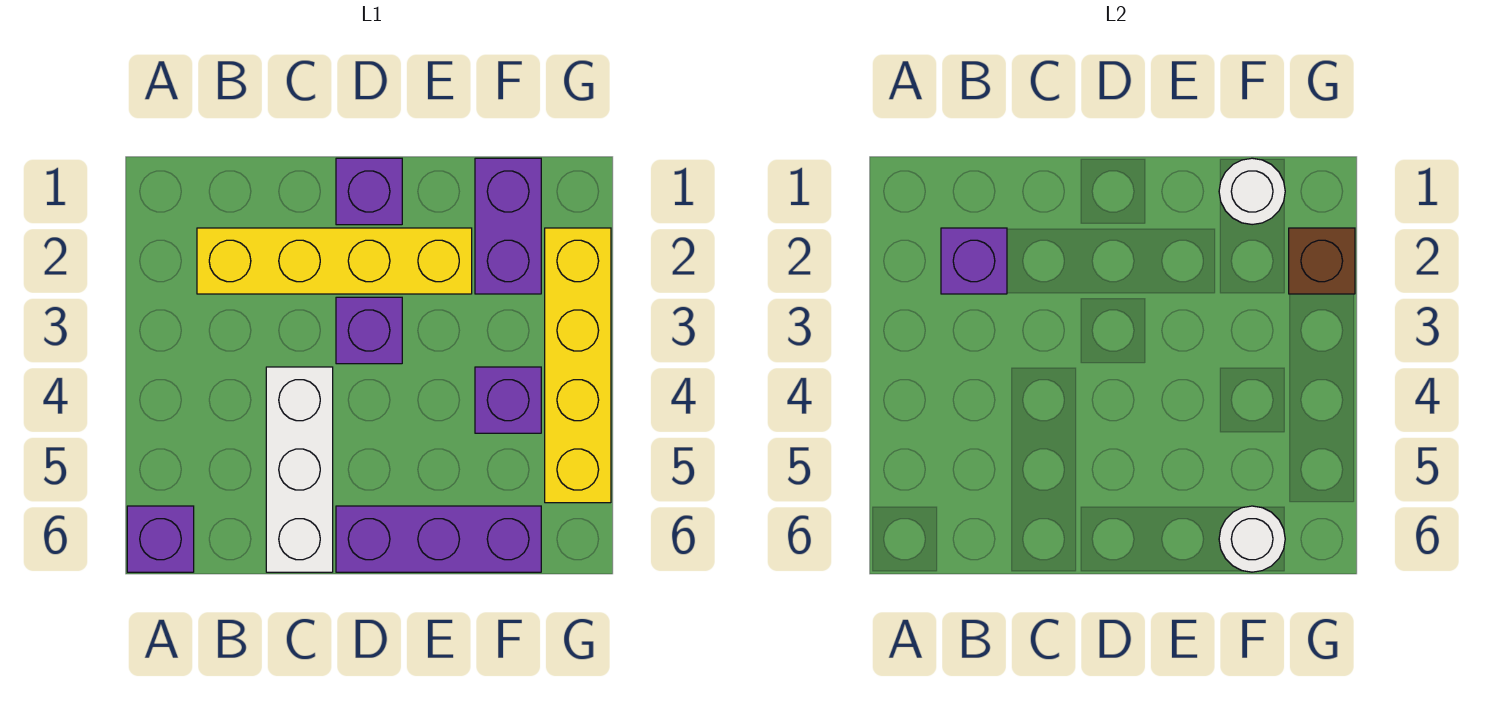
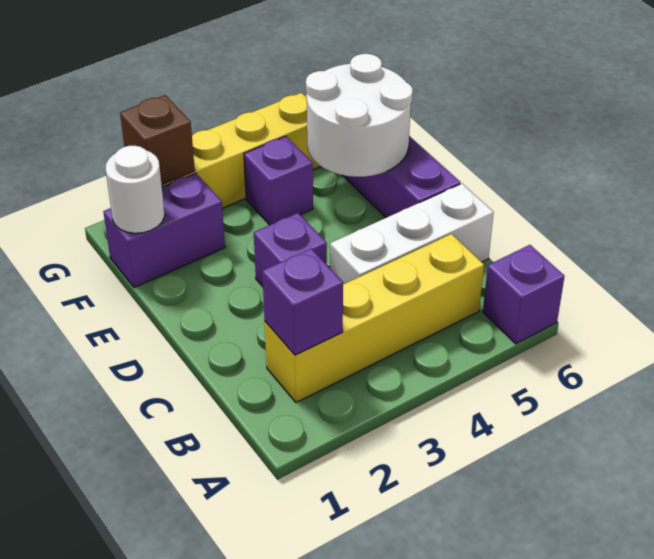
yellow brick B2:E2 level 1 -> yellow brick B2:B5 level 1
purple brick D1 level 1 -> none
white round brick F6 level 2 -> white round brick E5:F6 level 2

